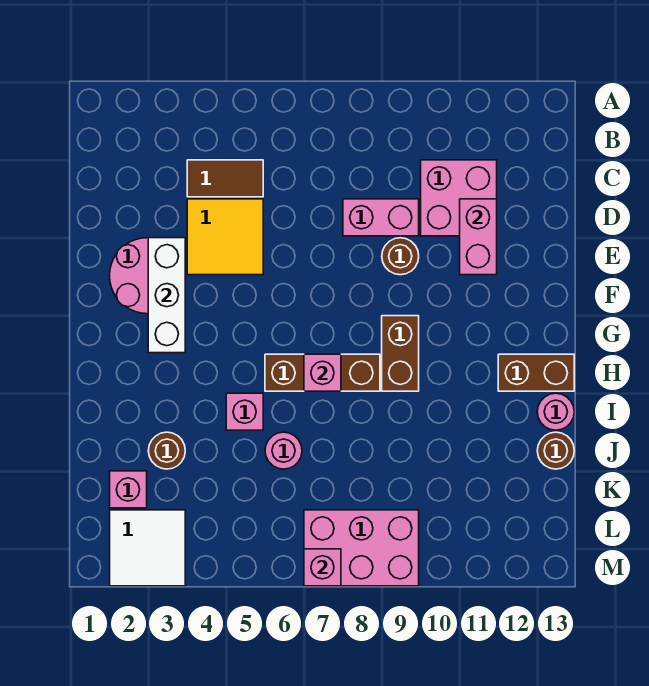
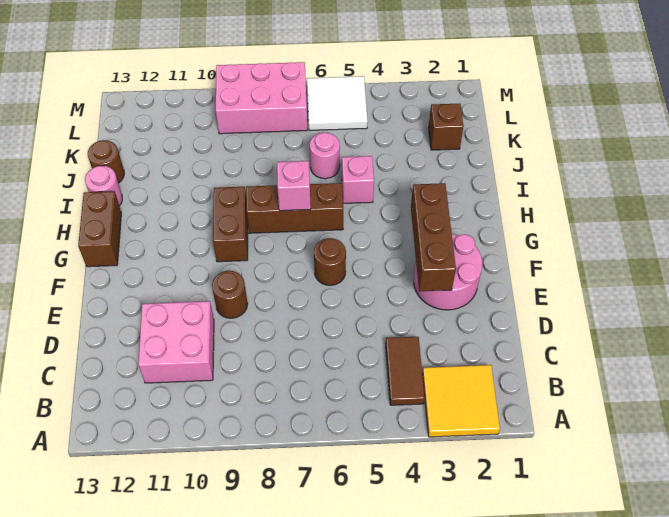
brown tile C4:C5 level 1 -> brown tile B4:C4 level 1
yellow tile D4:E5 level 1 -> yellow tile A2:B3 level 1
pink brick D8:D9 level 1 -> none
pink brick D11:E11 level 2 -> none
white brick E3:G3 level 2 -> brown brick E3:G3 level 2
brown brick H12:H13 level 1 -> brown brick G13:H13 level 1
brown round brick J3 level 1 -> brown round brick F6 level 1
pink brick K2 level 1 -> brown brick K2 level 1
white tile L2:M3 level 1 -> white tile L5:M6 level 1
pink brick M7 level 2 -> none

